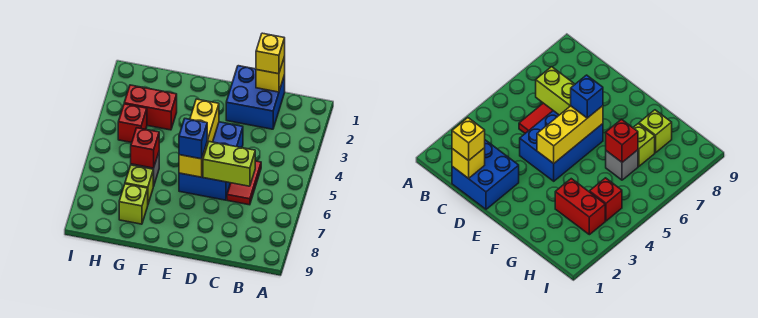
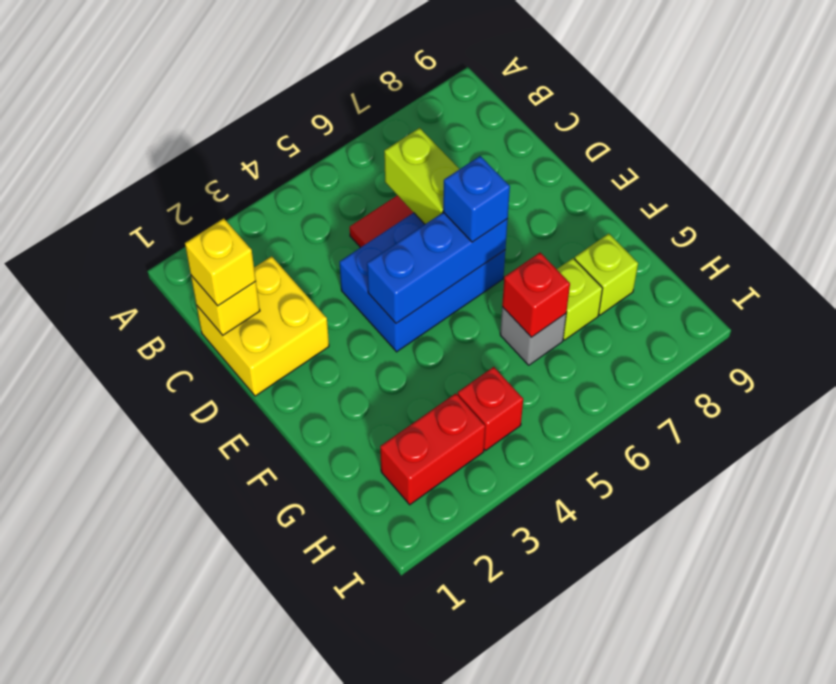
blue brick C1:D2 level 1 -> yellow brick C1:D2 level 1
yellow brick E4:E6 level 2 -> blue brick E4:E6 level 2
red brick G3:H3 level 1 -> red brick H2:H3 level 1

